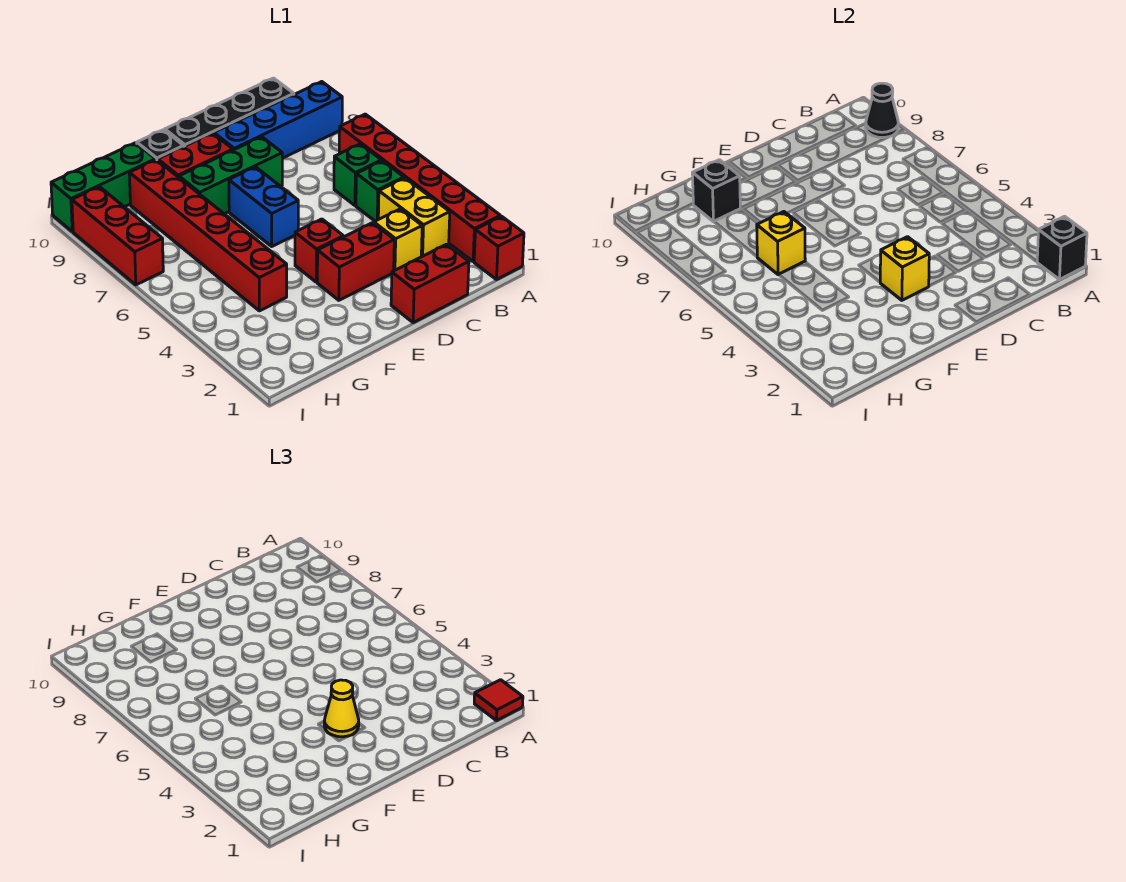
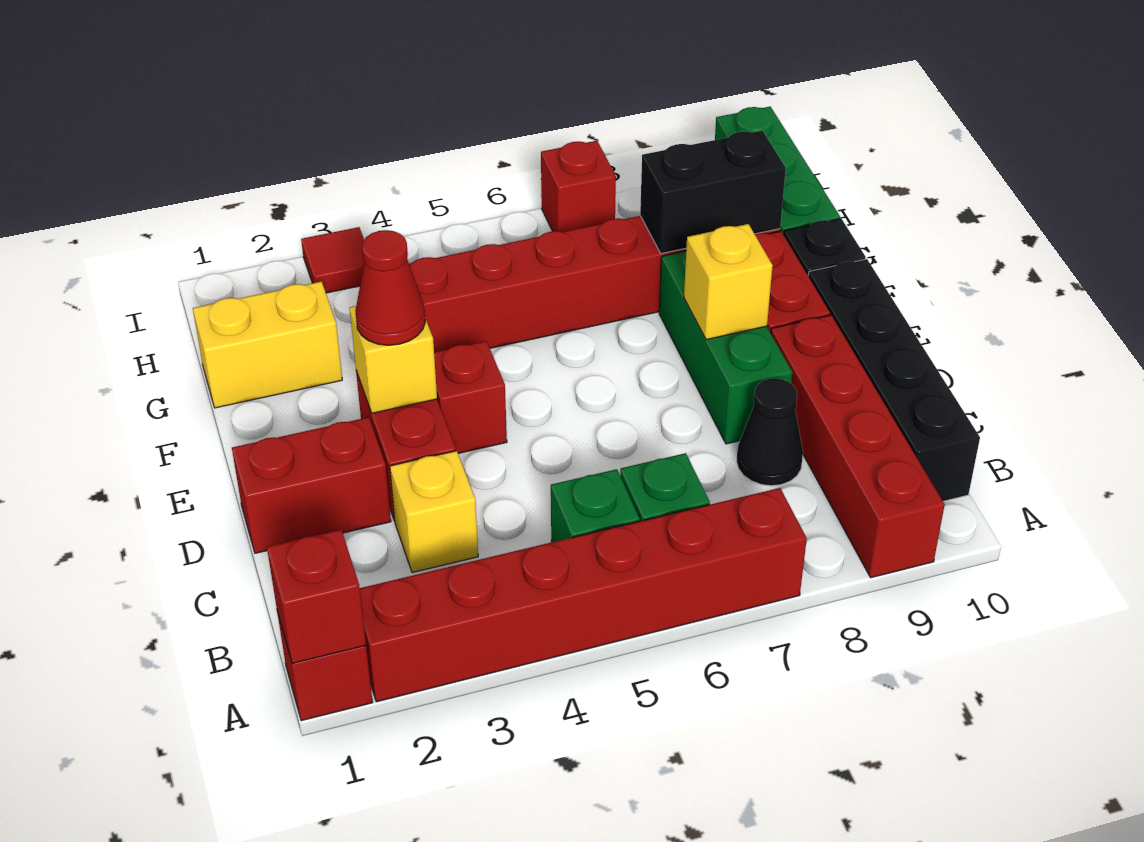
black brick A1 level 2 -> red brick A1 level 2
red tile A1 level 3 -> red tile I3 level 1
blue brick A9:D9 level 1 -> red brick A9:D9 level 1
black cone A9 level 2 -> black cone C8 level 1
yellow brick B3:B4 level 1 -> yellow brick G1:G2 level 1
red brick C1:D1 level 1 -> red brick D1:D2 level 1
yellow cone E3 level 3 -> red cone E3 level 3
blue brick E6:E7 level 1 -> none
yellow brick G6 level 2 -> yellow brick E8 level 2
black brick G9 level 2 -> black brick G8:G9 level 2
red brick I7:I9 level 1 -> red brick I7 level 1

